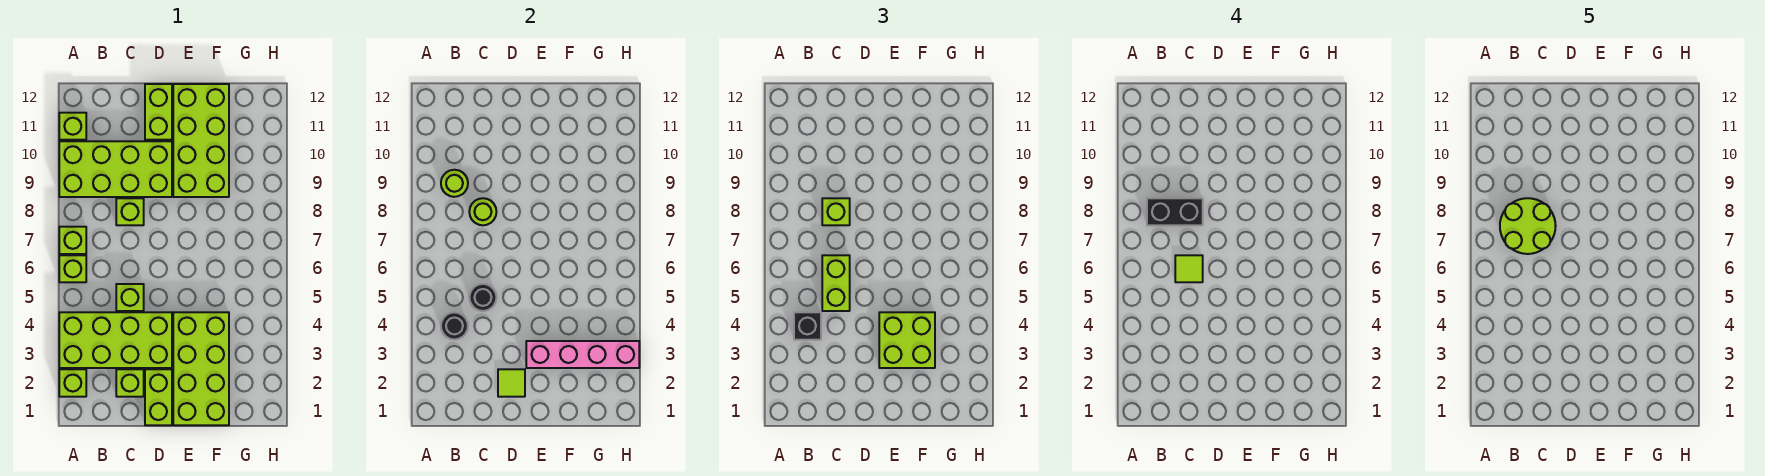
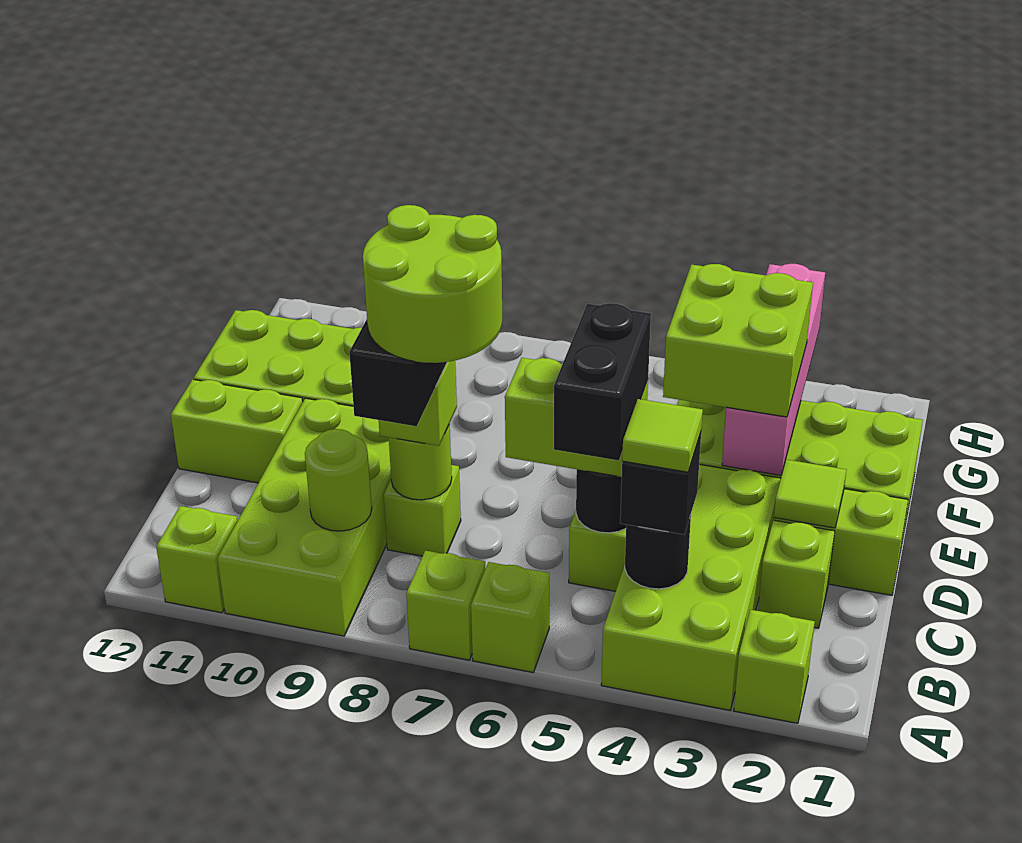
none -> black brick B5:C5 level 4
lime tile C6 level 4 -> lime tile B4 level 4

